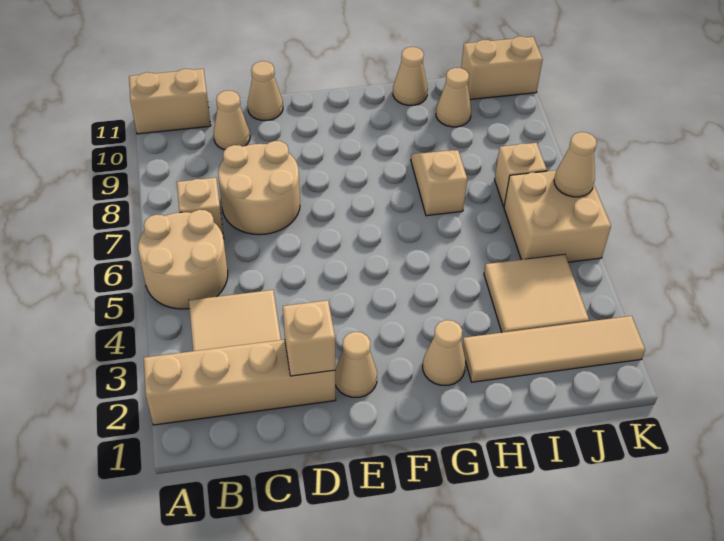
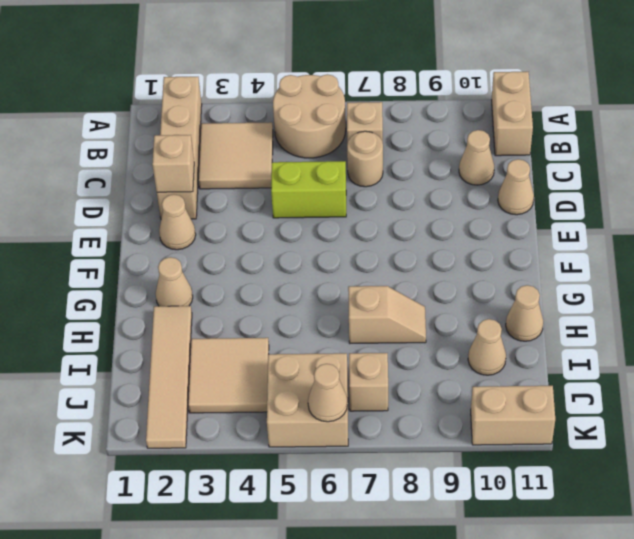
tan round brick C7:D8 level 1 -> tan round brick C7 level 1
none -> lime brick D5:D6 level 1
tan brick J11:K11 level 1 -> tan brick K10:K11 level 1

